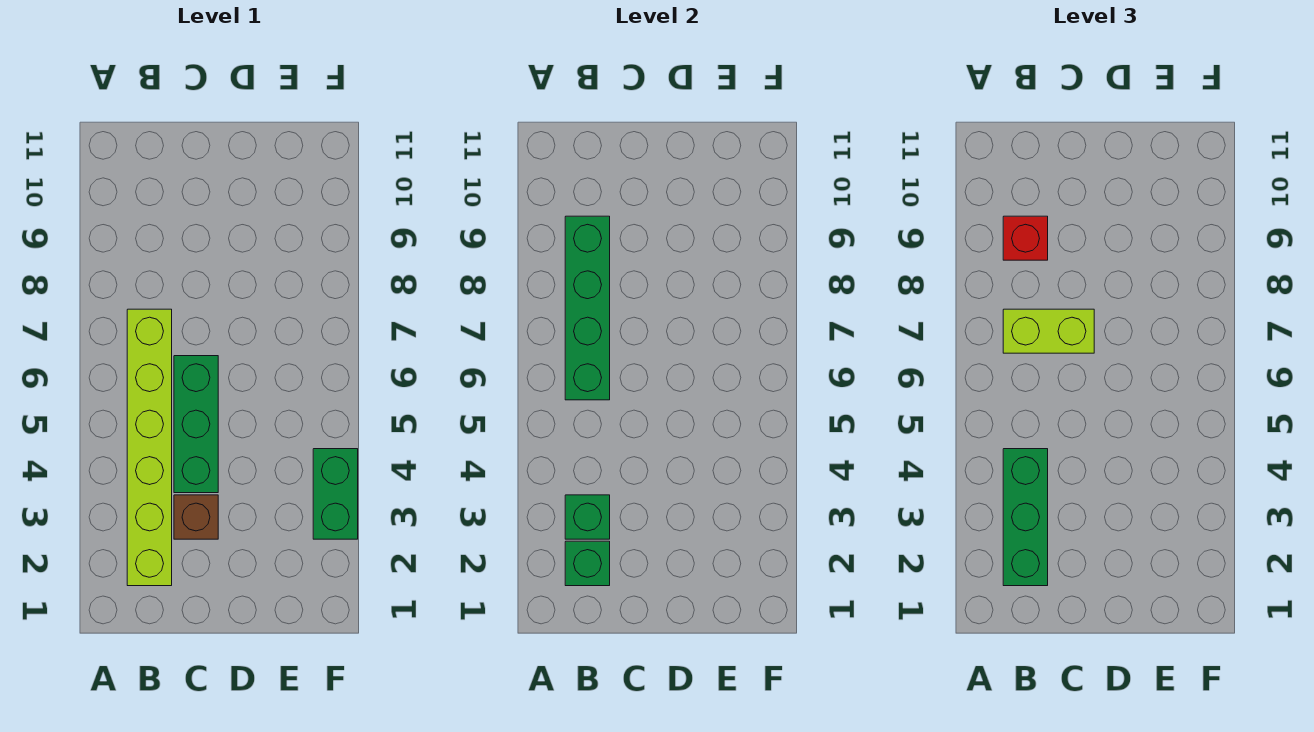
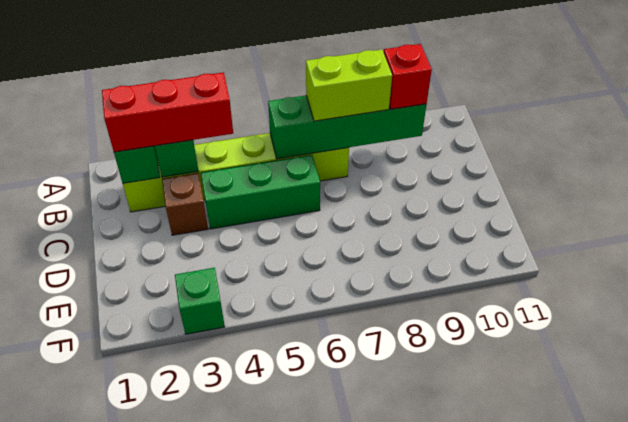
green brick B2:B4 level 3 -> red brick B2:B4 level 3
lime brick B7:C7 level 3 -> lime brick B7:B8 level 3
green brick F3:F4 level 1 -> green brick F3 level 1

